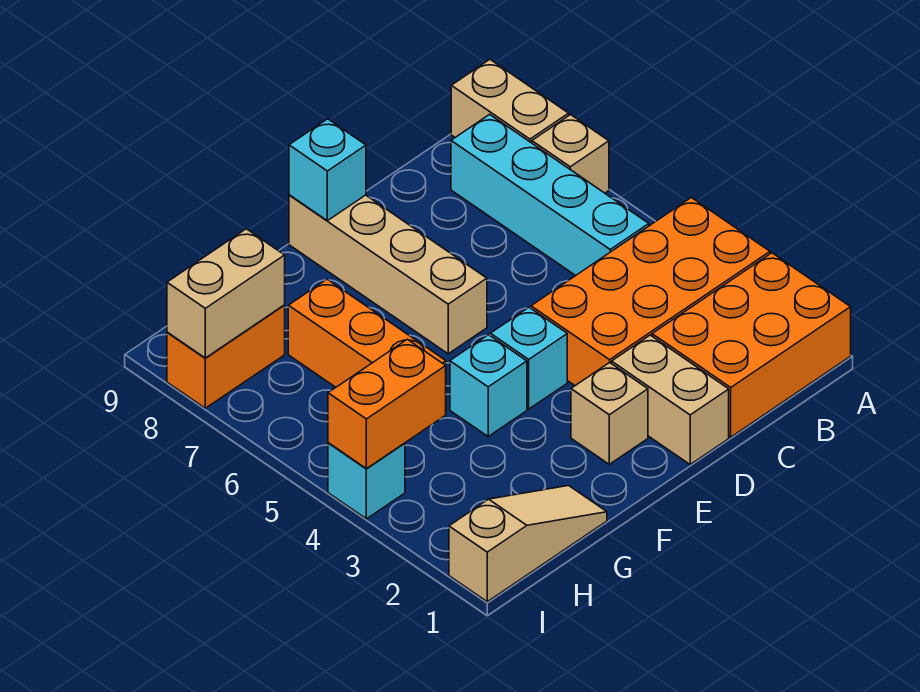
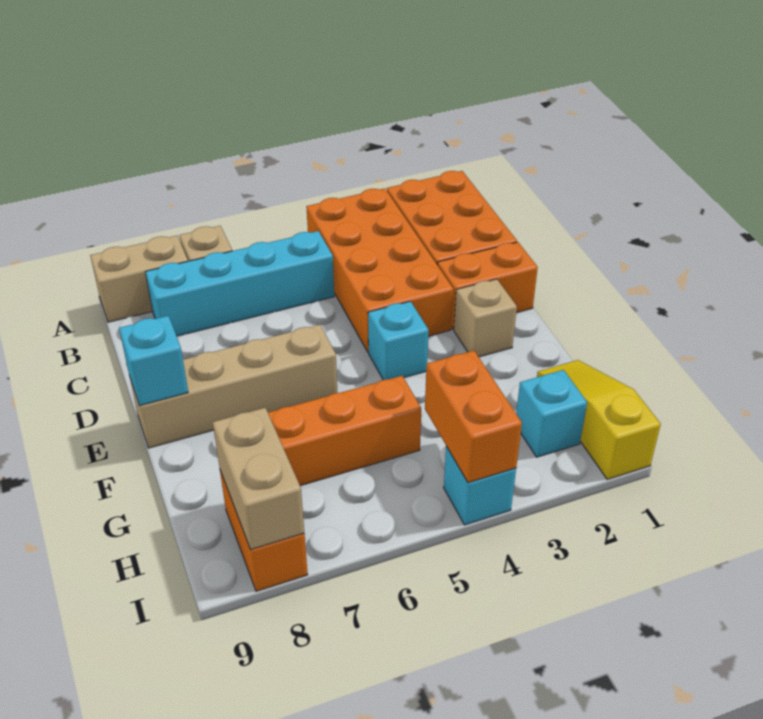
tan brick D1:D2 level 1 -> orange brick D1:D2 level 1
cyan brick F4 level 1 -> cyan brick H2 level 1
tan slope G1:I1 level 1 top I -> yellow slope G1:I1 level 1 top I

